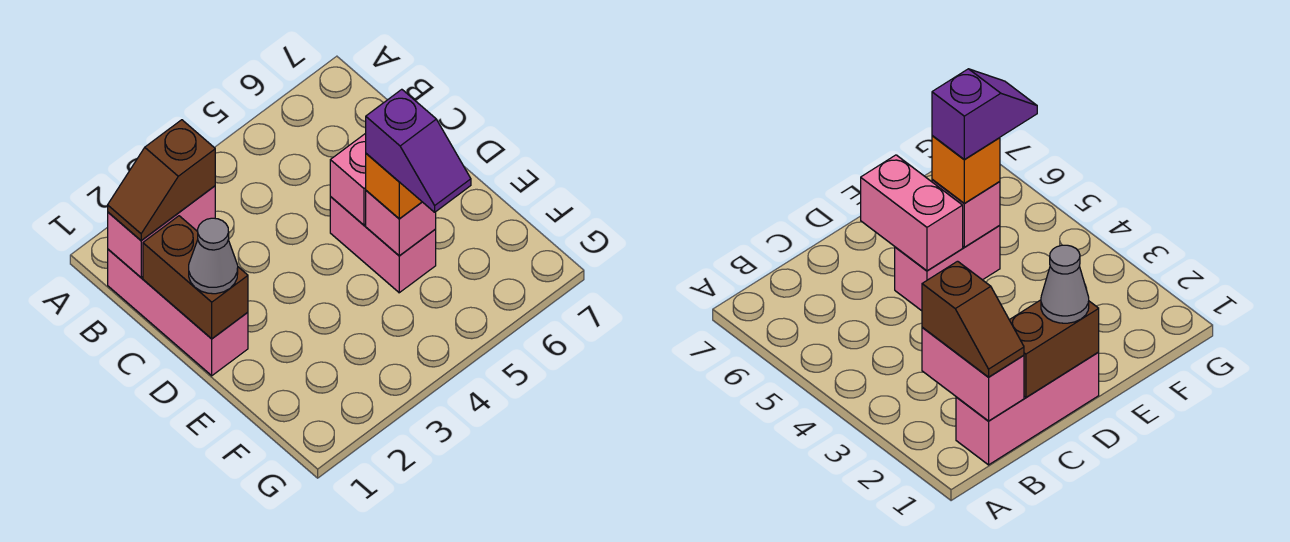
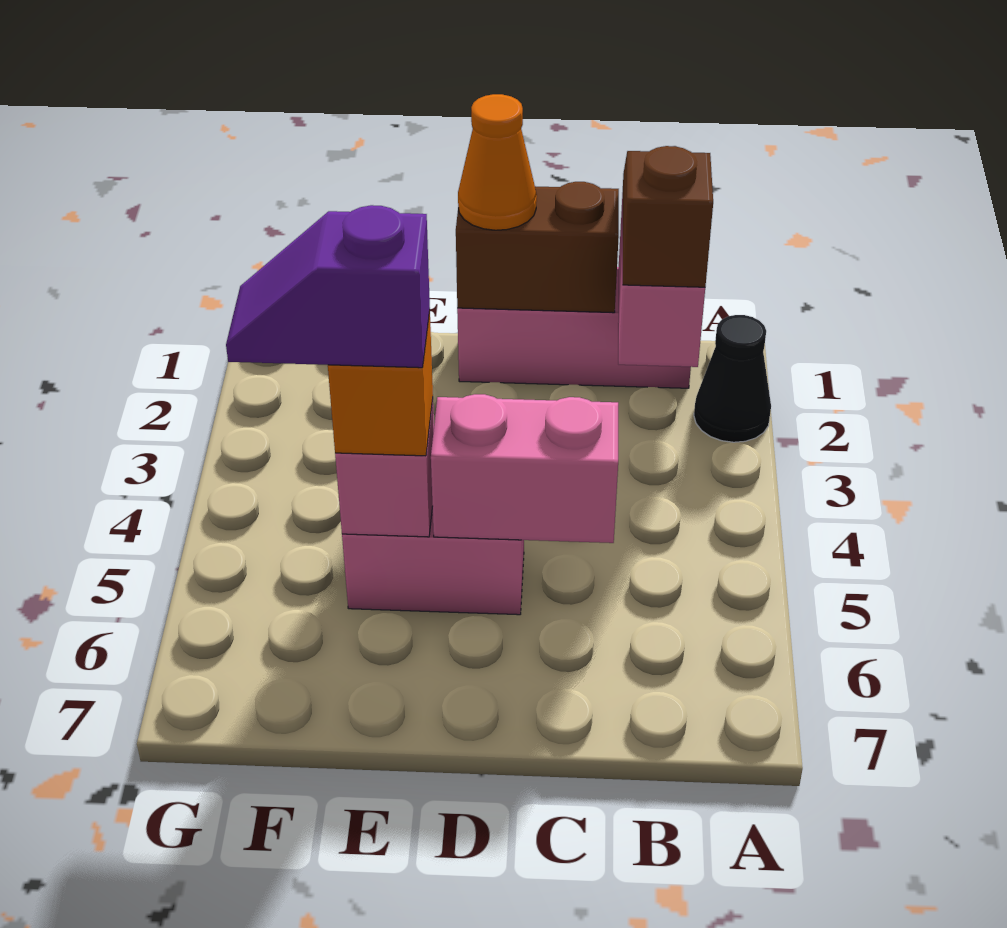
none -> black cone A2 level 1
grey cone D1 level 3 -> orange cone D1 level 3
pink brick D5:D6 level 2 -> pink brick C5:D5 level 2

